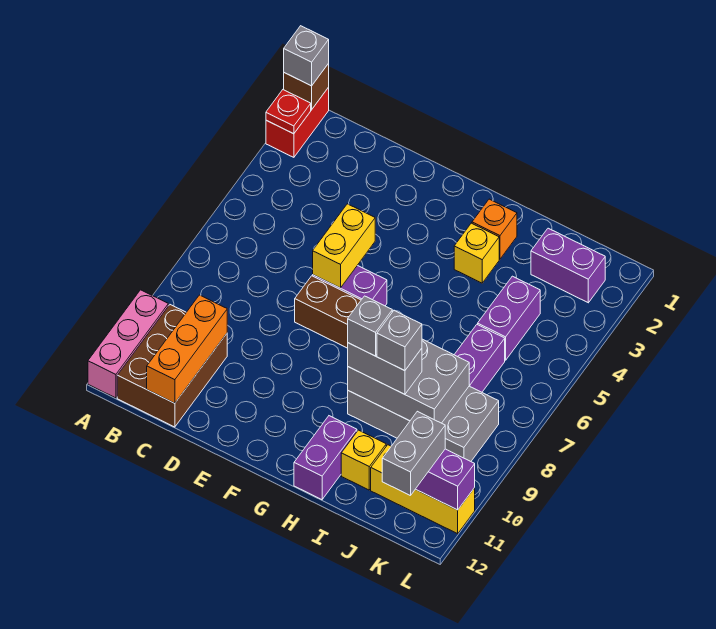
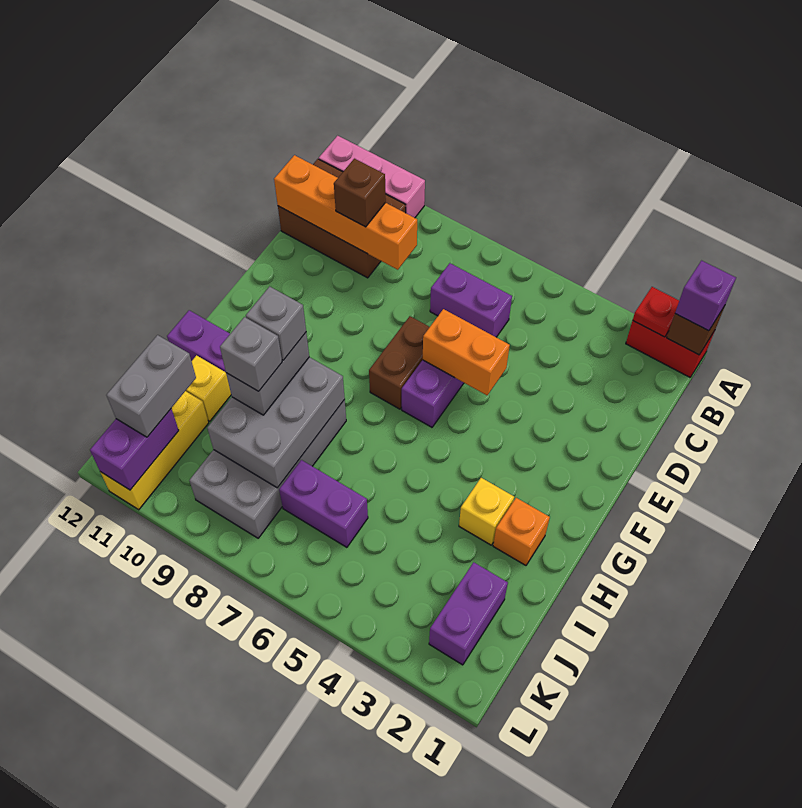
grey brick A1 level 3 -> purple brick A1 level 3
orange brick C10:C12 level 2 -> orange brick C9:C12 level 2
none -> brown brick C10 level 3
yellow brick E5:E6 level 2 -> orange brick E5:E6 level 2
purple brick J4:J5 level 1 -> purple brick C6:C7 level 1
grey brick K11:K12 level 3 -> grey brick J11:K11 level 3

